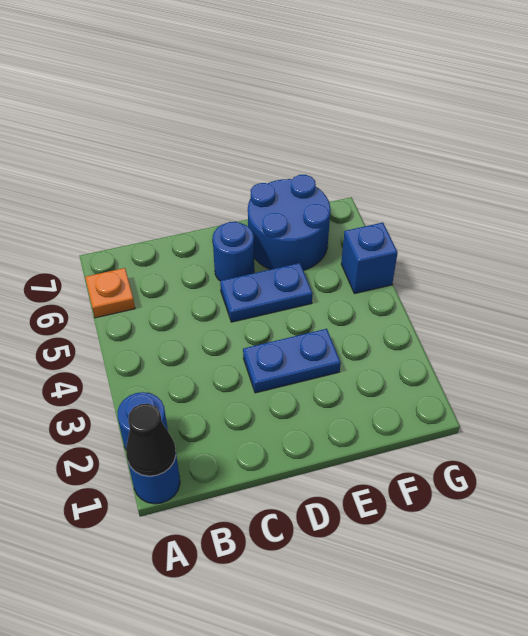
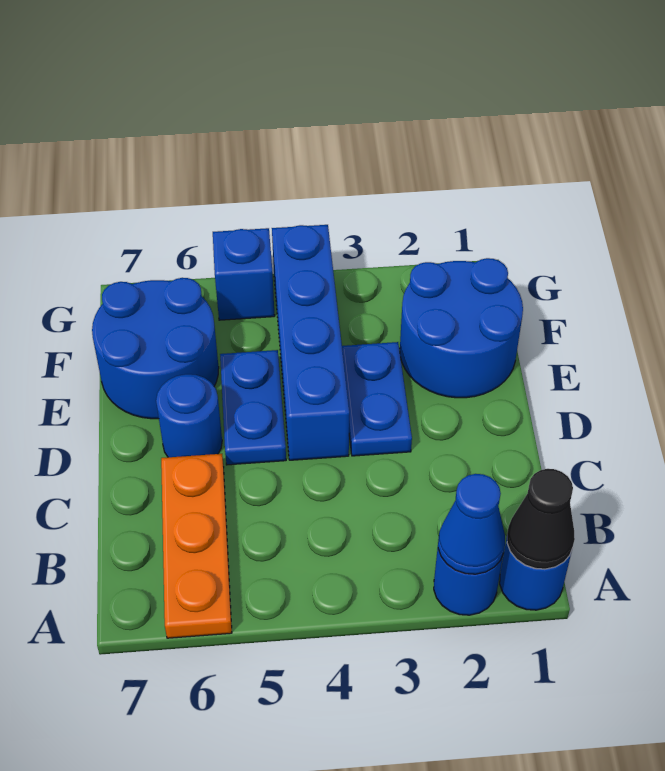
none -> blue cone A2 level 2
orange plate A6 level 1 -> orange plate A6:C6 level 1
none -> blue brick D4:G4 level 1
none -> blue round brick E1:F2 level 1

